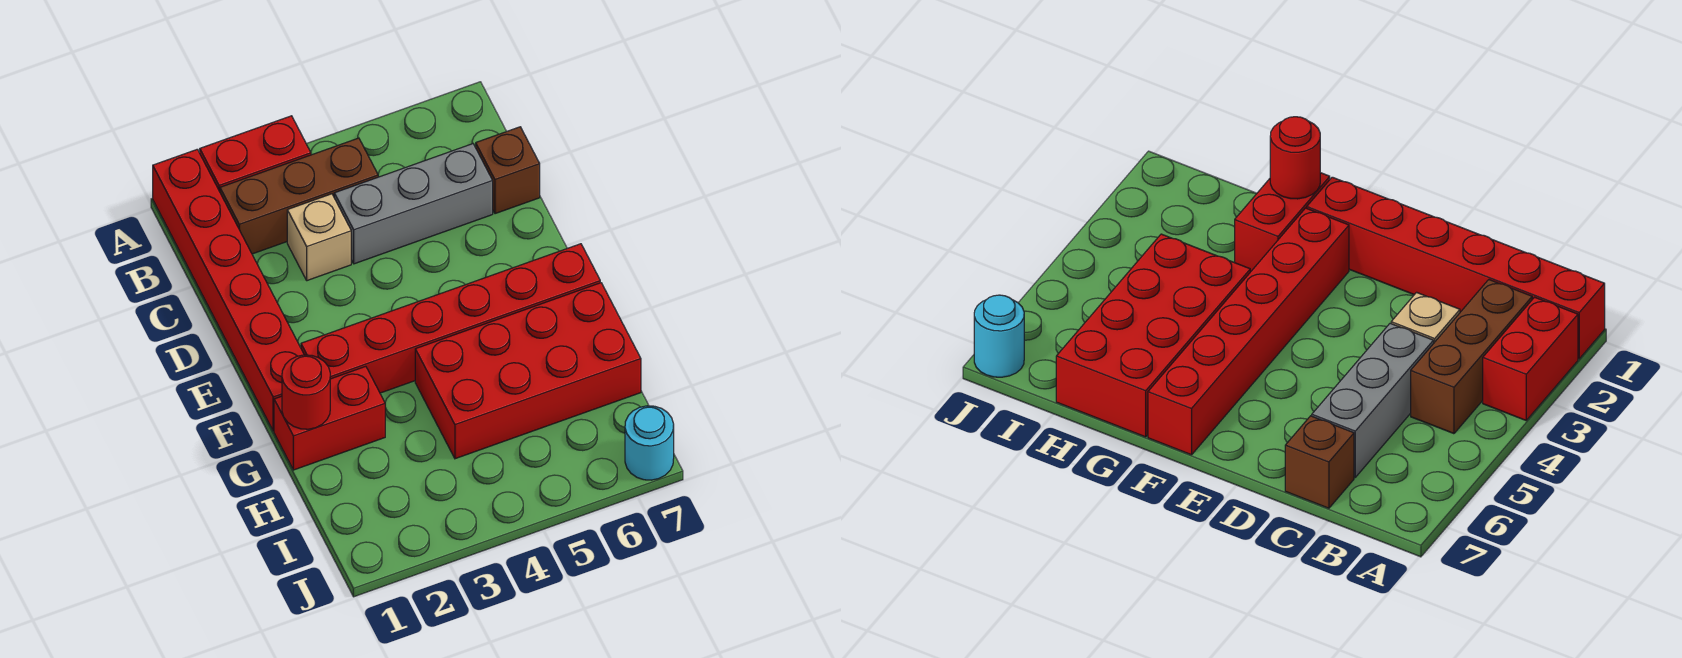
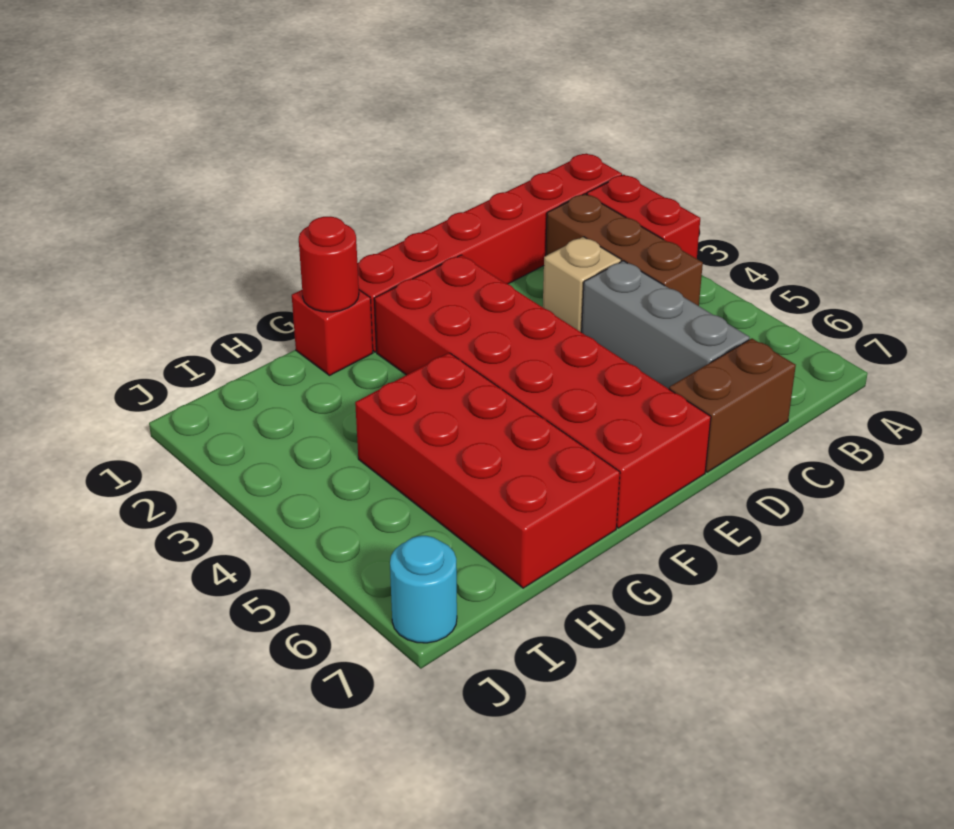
brown brick C7 level 1 -> brown brick C7:D7 level 1
red brick F2:F7 level 1 -> red brick E2:F7 level 1
red brick G1:G2 level 1 -> red brick G1 level 1

